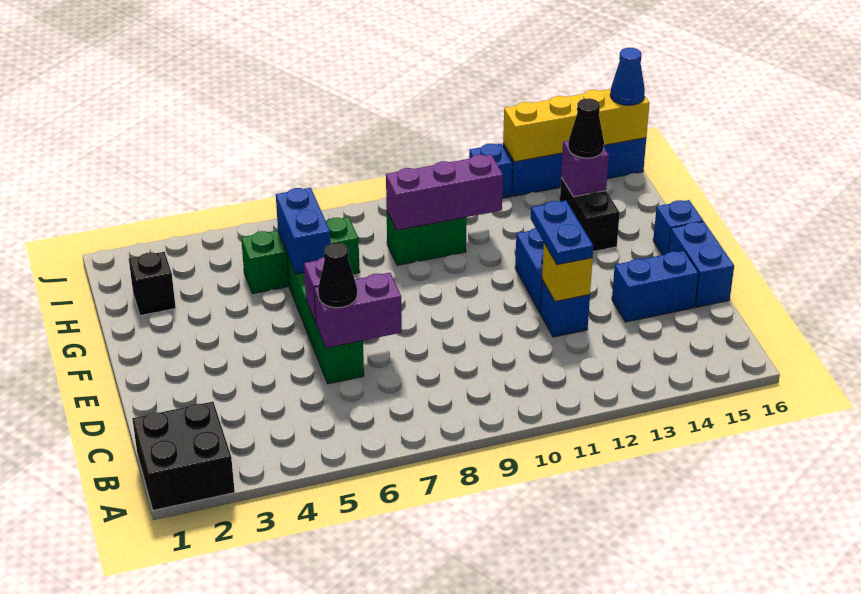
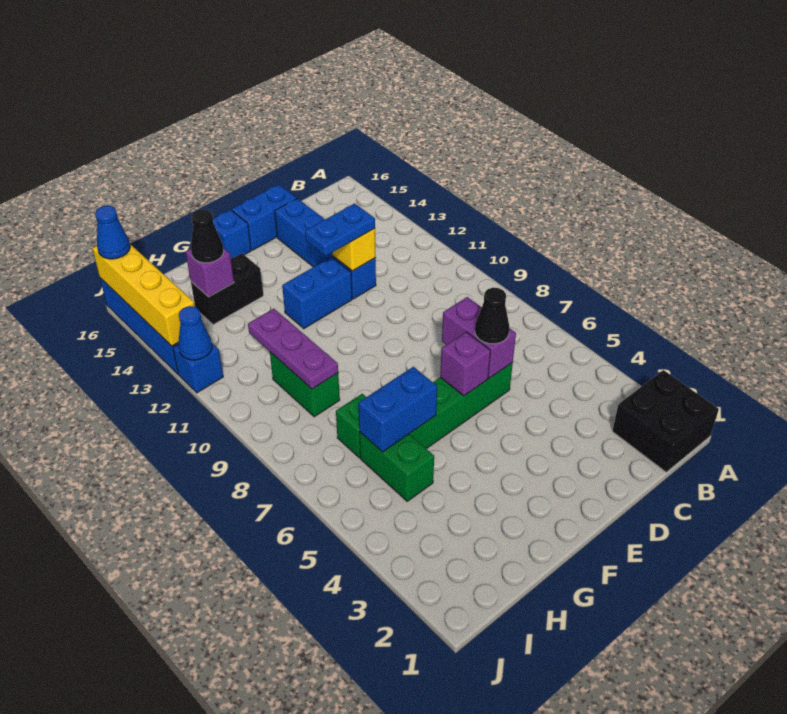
black brick H2 level 1 -> none
purple brick H9:H11 level 2 -> purple plate H9:H11 level 2
none -> blue cone J12 level 2

